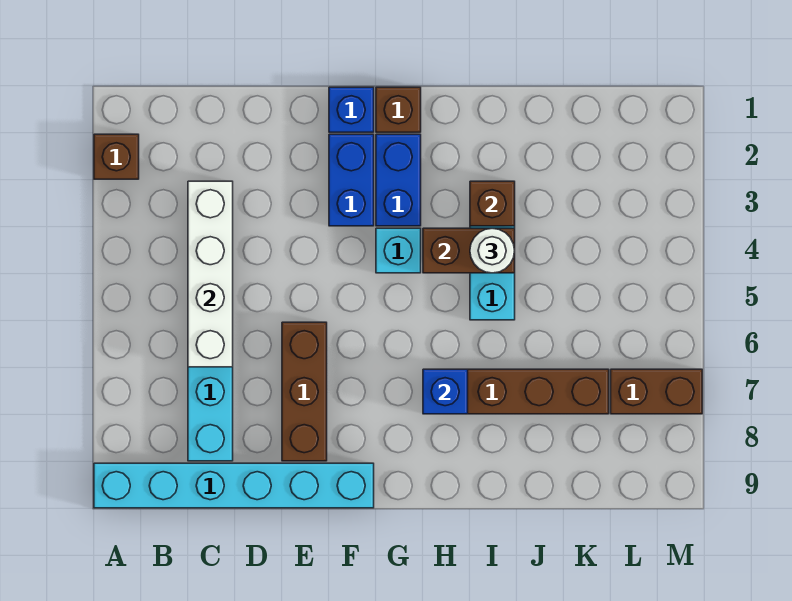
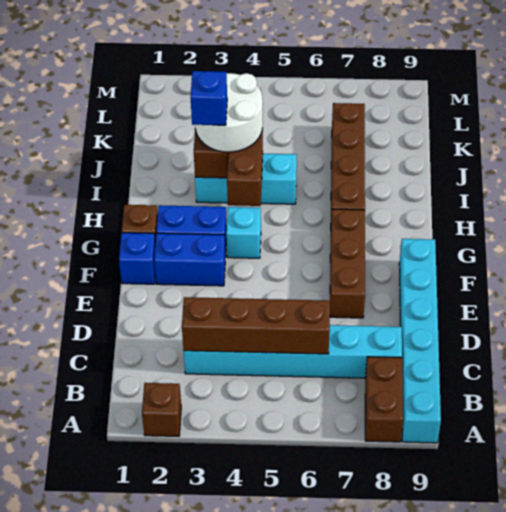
white brick C3:C6 level 2 -> brown brick C3:C6 level 2
brown brick E6:E8 level 1 -> brown brick E7:G7 level 1
blue brick H7 level 2 -> blue brick I3 level 4
white round brick I4 level 3 -> white round brick I3:J4 level 3
brown brick L7:M7 level 1 -> brown brick A8:B8 level 1

